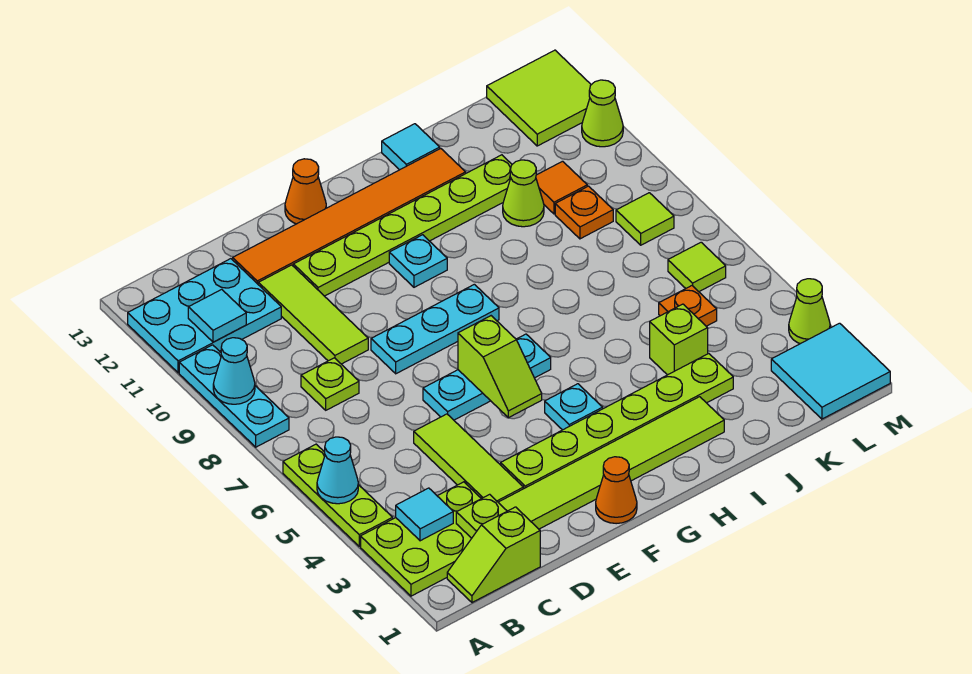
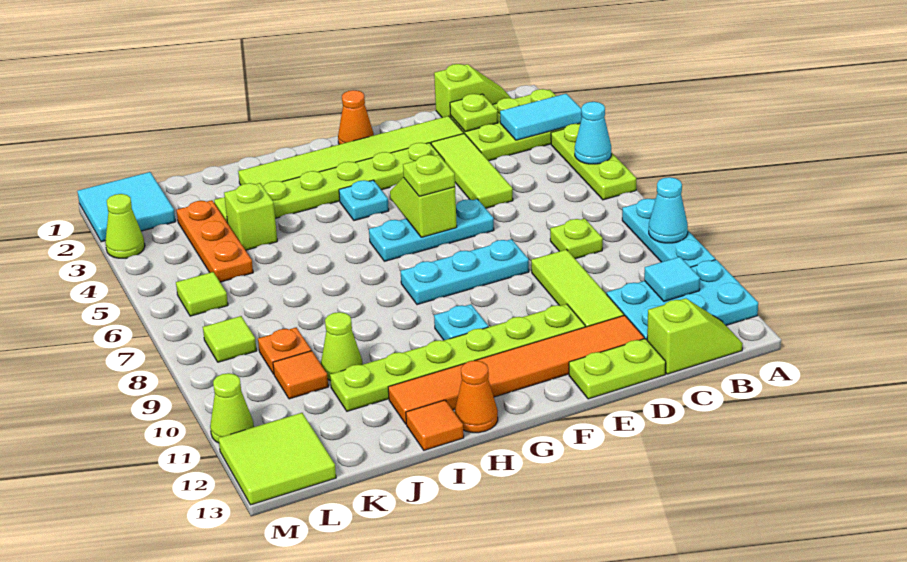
cyan tile B3 level 2 -> cyan tile A3:B3 level 2
none -> lime slope B13:C13 level 1 top C
none -> lime plate D13:E13 level 1
none -> lime plate F6 level 3
orange cone F13 level 1 -> orange cone H13 level 1
cyan tile I13 level 1 -> orange tile I13 level 1
orange plate K5 level 1 -> orange plate K3:K5 level 1

